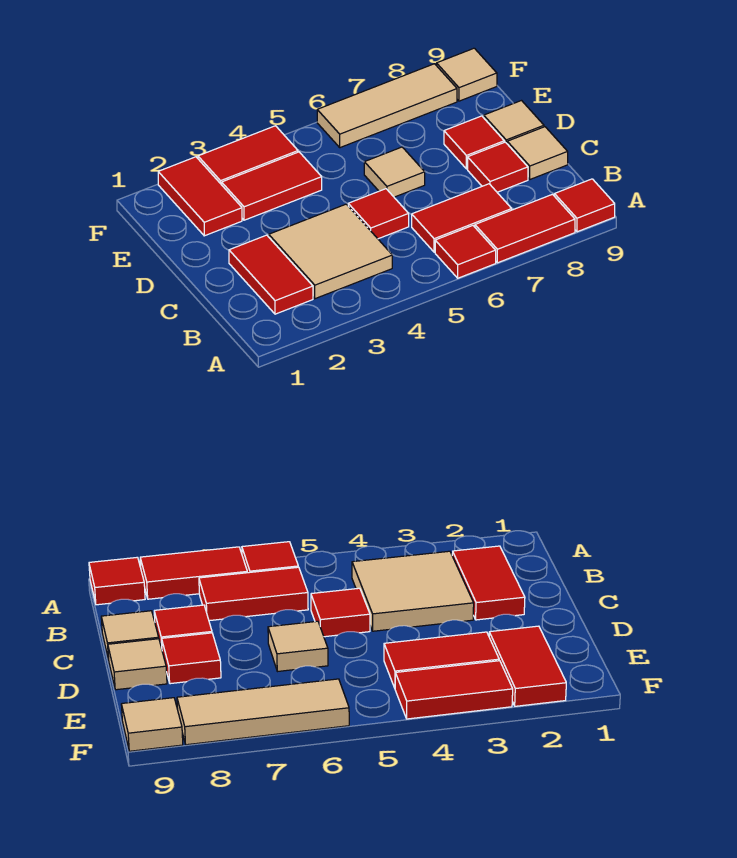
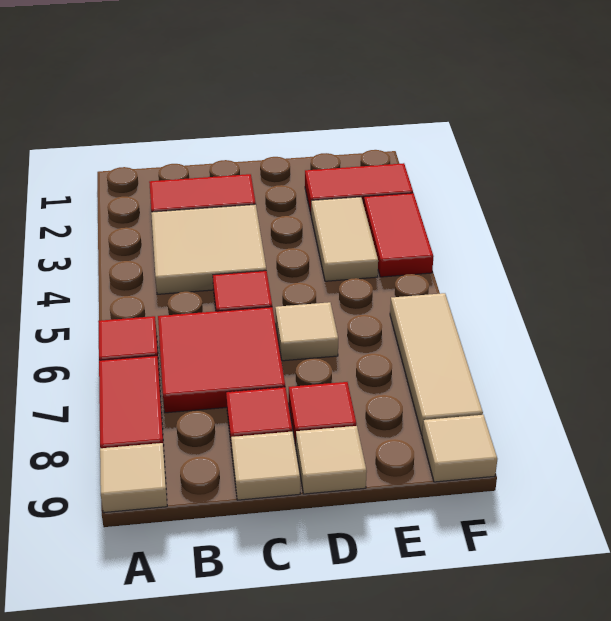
red tile A9 level 1 -> tan tile A9 level 1
red tile B6:B7 level 1 -> red tile B6:C7 level 1
red tile E3:E4 level 1 -> tan tile E3:E4 level 1

